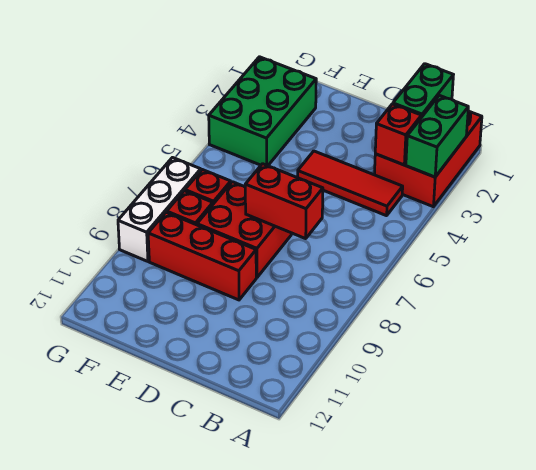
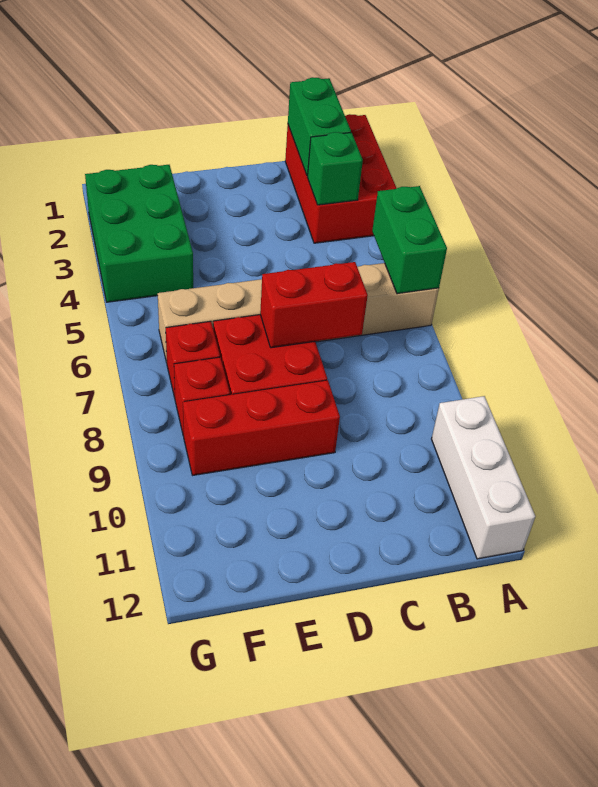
green brick A2:A3 level 2 -> green brick A5:A6 level 2
none -> tan brick A6:F6 level 1
red brick B3 level 2 -> green brick B3 level 2
red tile B4:D4 level 1 -> none
white brick G7:G9 level 1 -> white brick A10:A12 level 1

